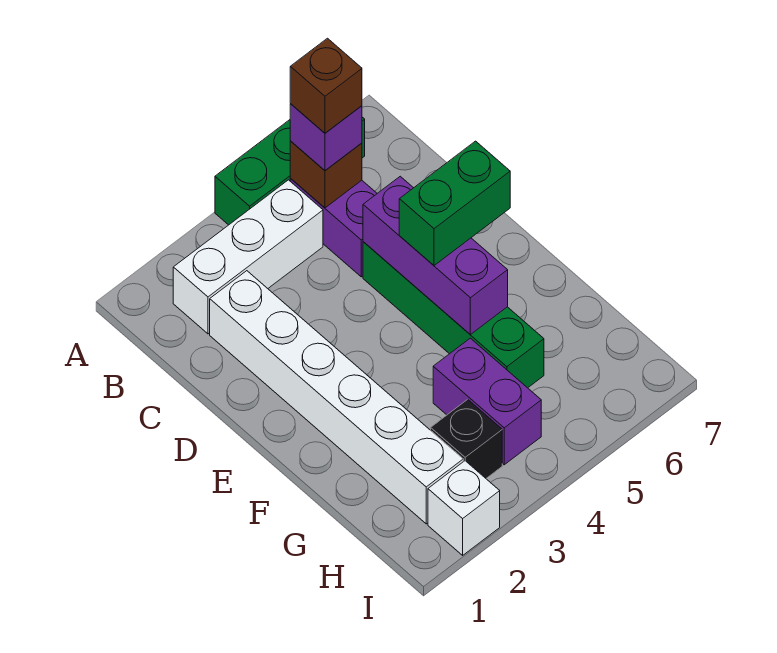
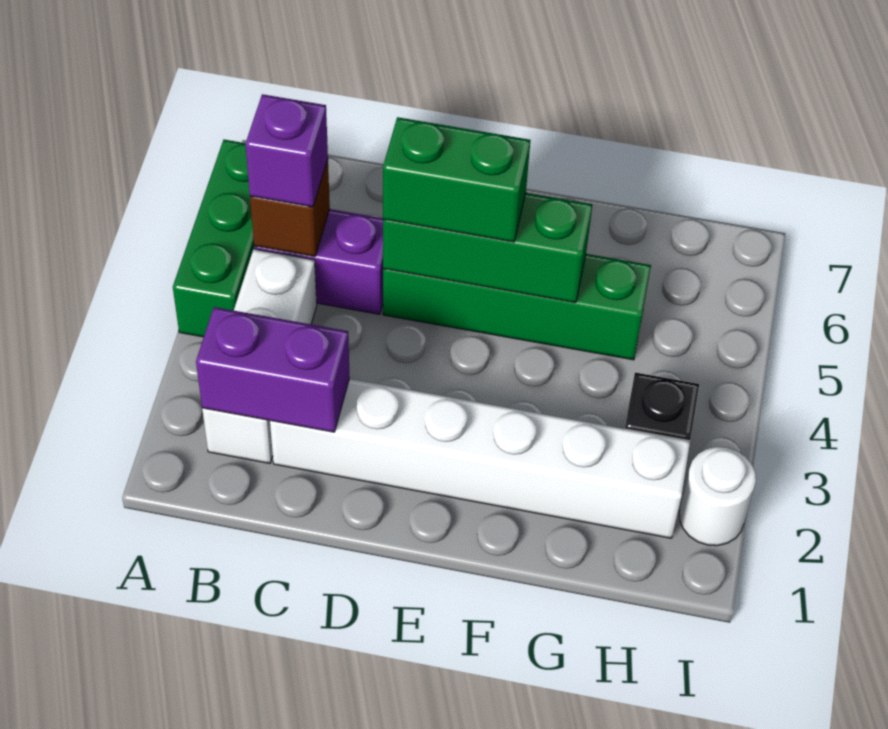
brown brick B5 level 4 -> none
purple brick D5:F5 level 2 -> green brick D5:F5 level 2
green brick E5:E6 level 3 -> green brick D5:E5 level 3
purple brick G4:H4 level 1 -> purple brick B2:C2 level 2
white brick I2 level 1 -> white round brick I2 level 1

